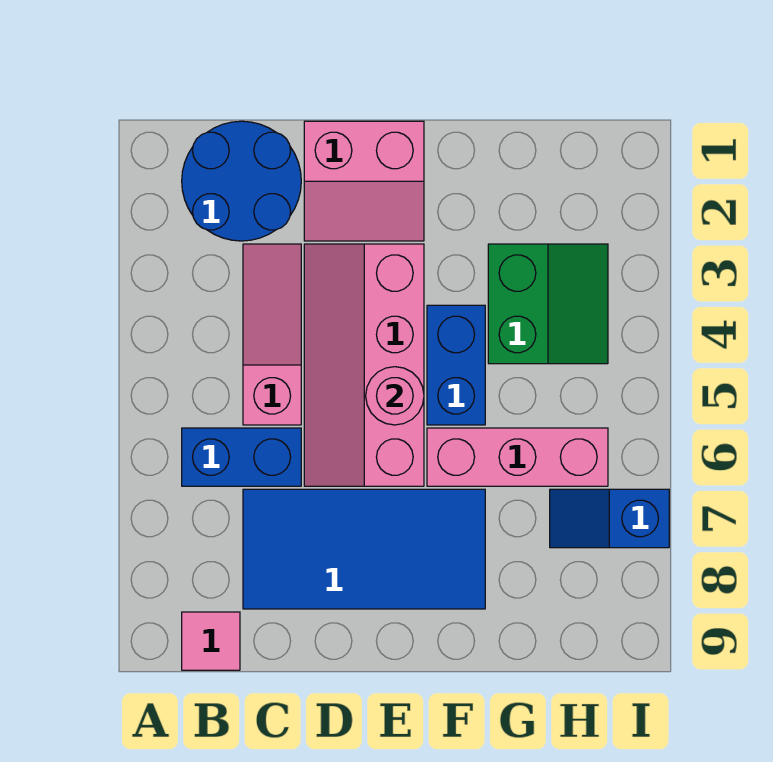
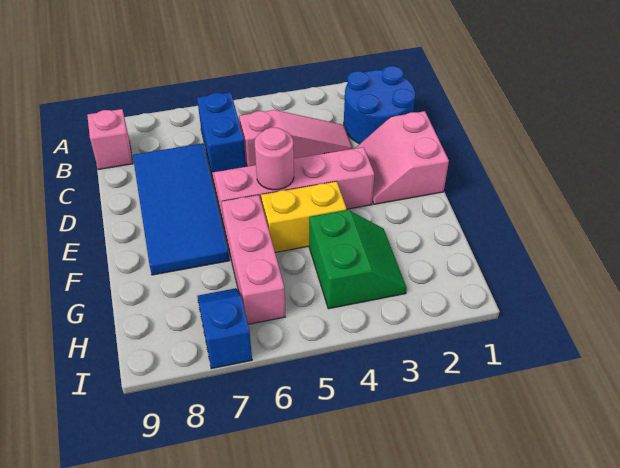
pink tile B9 level 1 -> pink brick B9 level 1
blue brick F4:F5 level 1 -> yellow brick F4:F5 level 1
green slope G3:H4 level 1 top G -> green slope G3:H4 level 1 top 4

